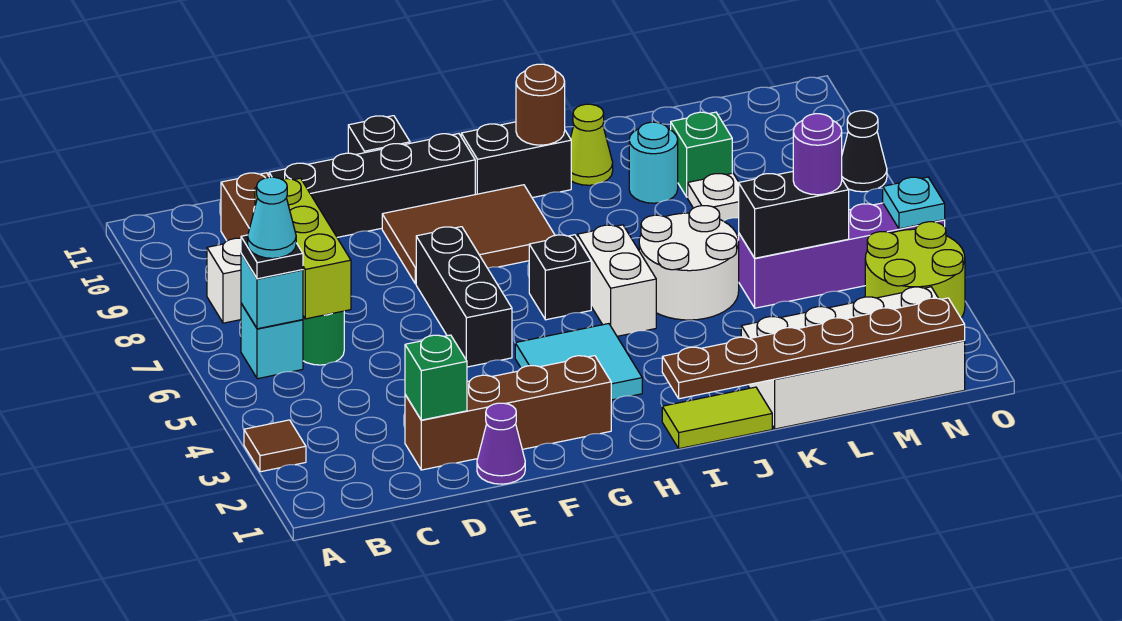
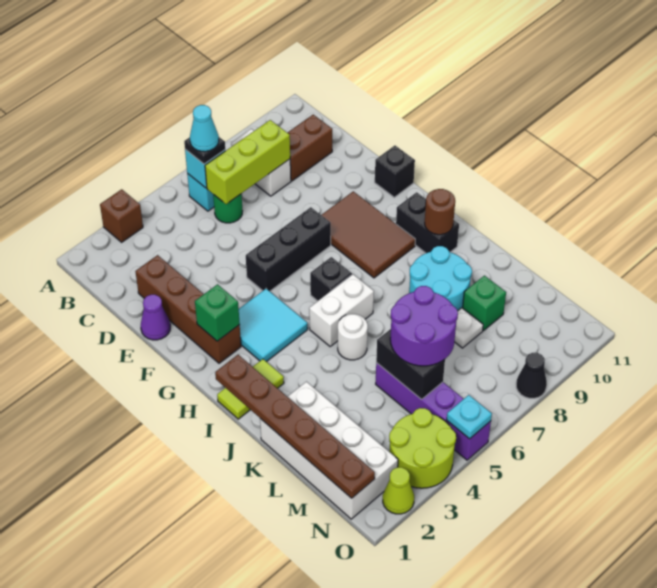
brown tile A3 level 1 -> brown brick A3 level 1
green brick D2 level 2 -> green brick G2 level 2
black brick D10:G10 level 1 -> none
lime tile I1:J1 level 1 -> lime tile I1:I2 level 1
white round brick J5:K6 level 1 -> white round brick J5 level 1
lime cone J10 level 1 -> lime cone O2 level 1
cyan round brick K9 level 1 -> cyan round brick J8:K9 level 1
purple round brick M5 level 3 -> purple round brick L5:M6 level 3

